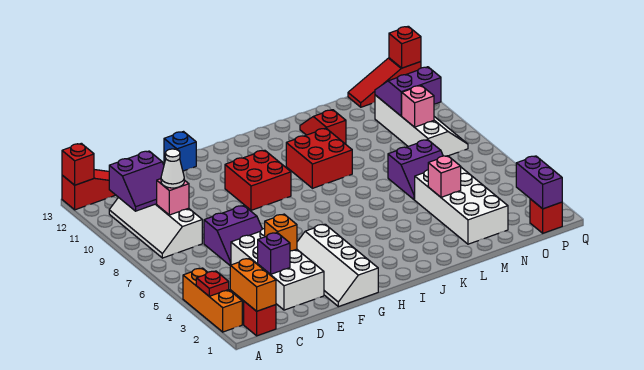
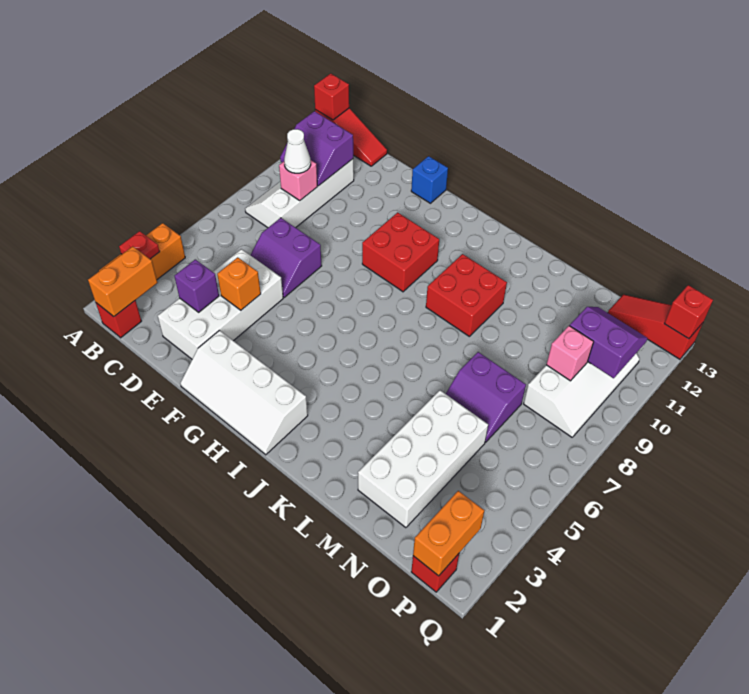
white slope F1:G4 level 1 top G -> white slope F1:I2 level 1 top 2
red slope L11:L12 level 1 top 11 -> none
pink brick M4 level 2 -> none
purple brick P1:P2 level 2 -> orange brick P1:P2 level 2

